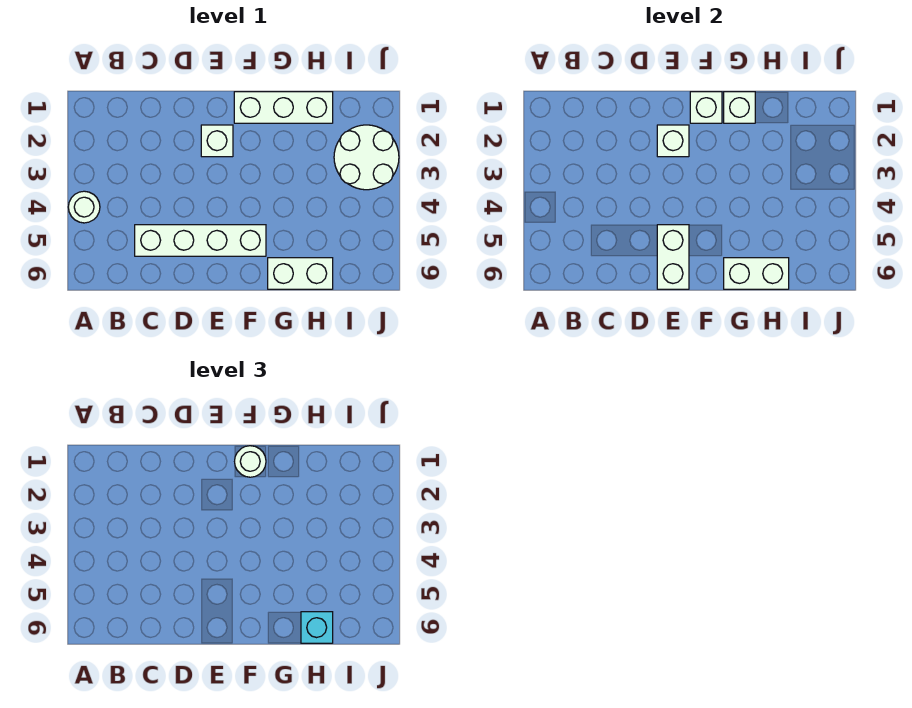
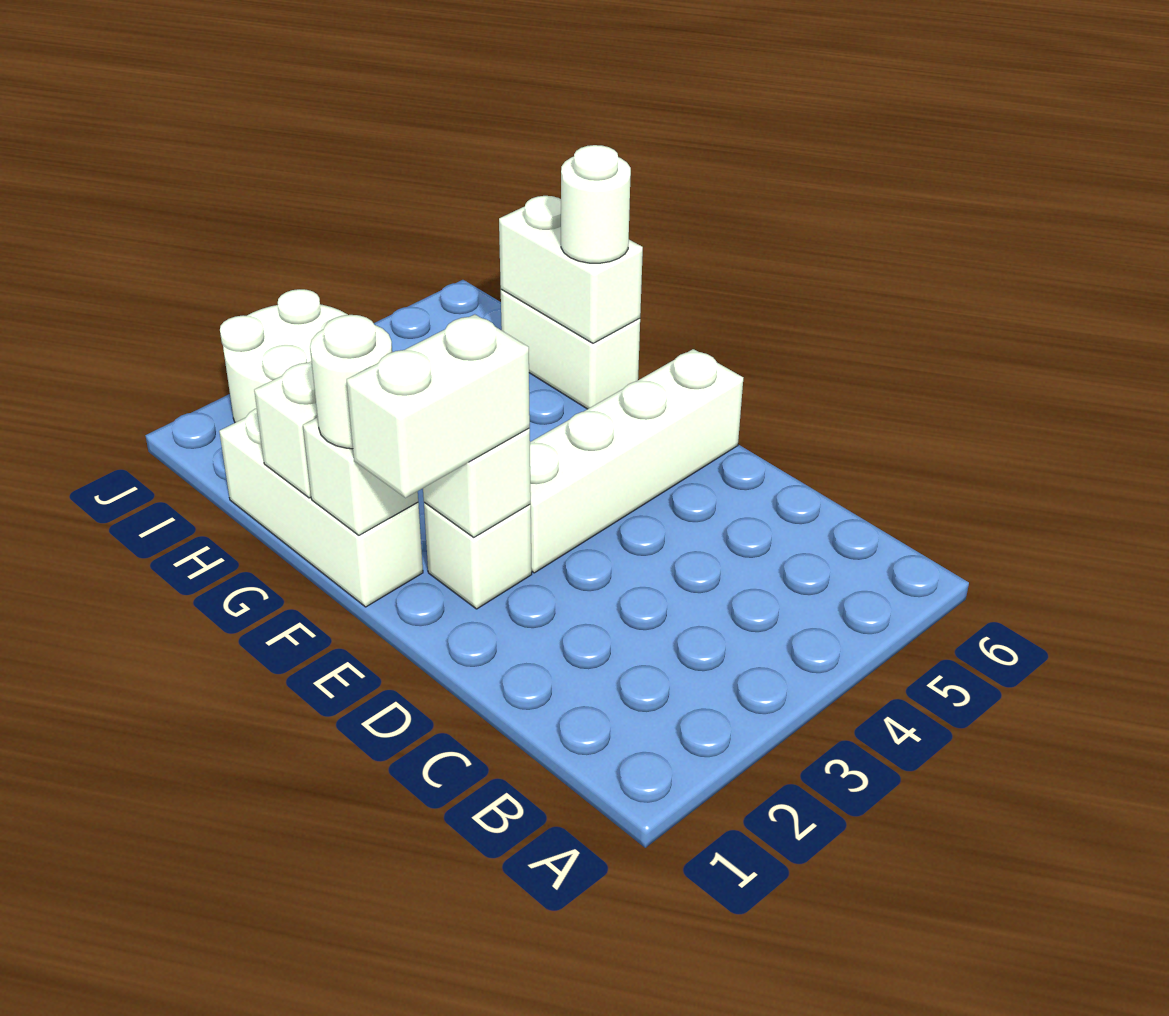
white round brick A4 level 1 -> white round brick G6 level 3
white brick C5:F5 level 1 -> white brick E3:E6 level 1
white brick E5:E6 level 2 -> white brick E1:E2 level 3
cyan brick H6 level 3 -> none

